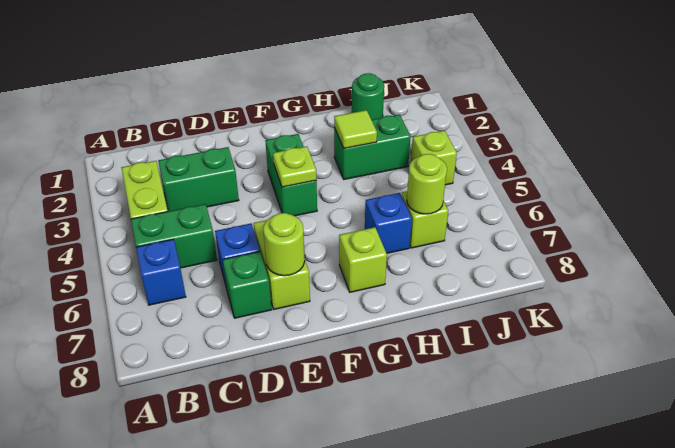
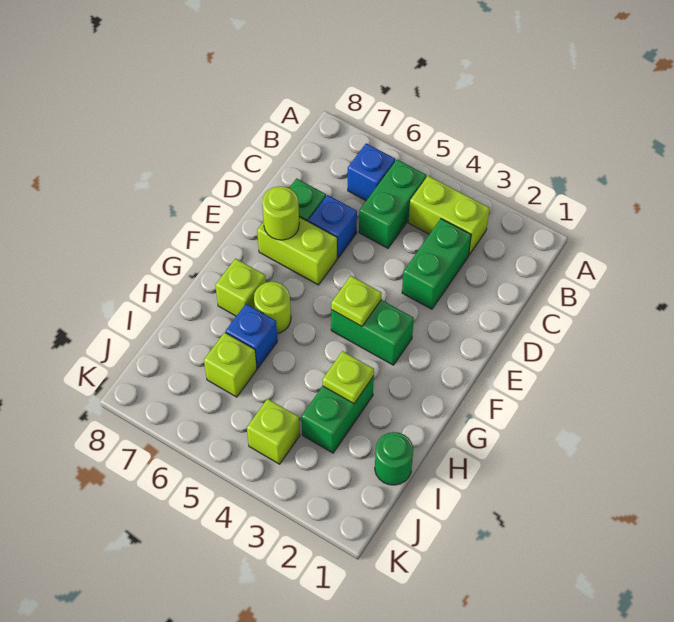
lime tile H3 level 2 -> lime plate H3 level 2
lime round brick I6 level 2 -> lime round brick G6 level 1

